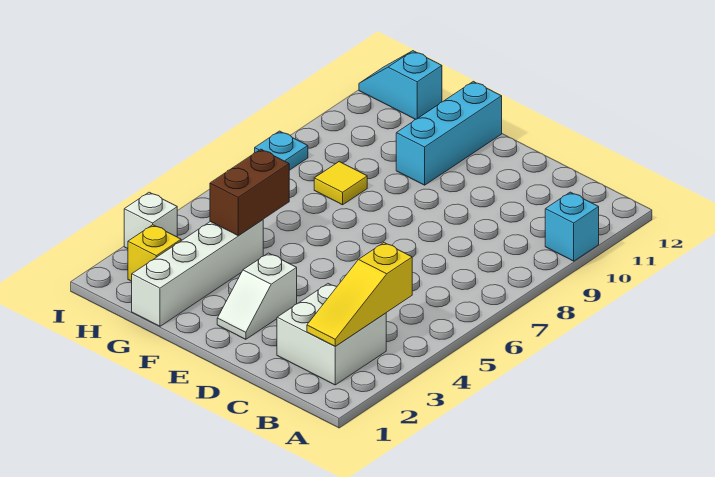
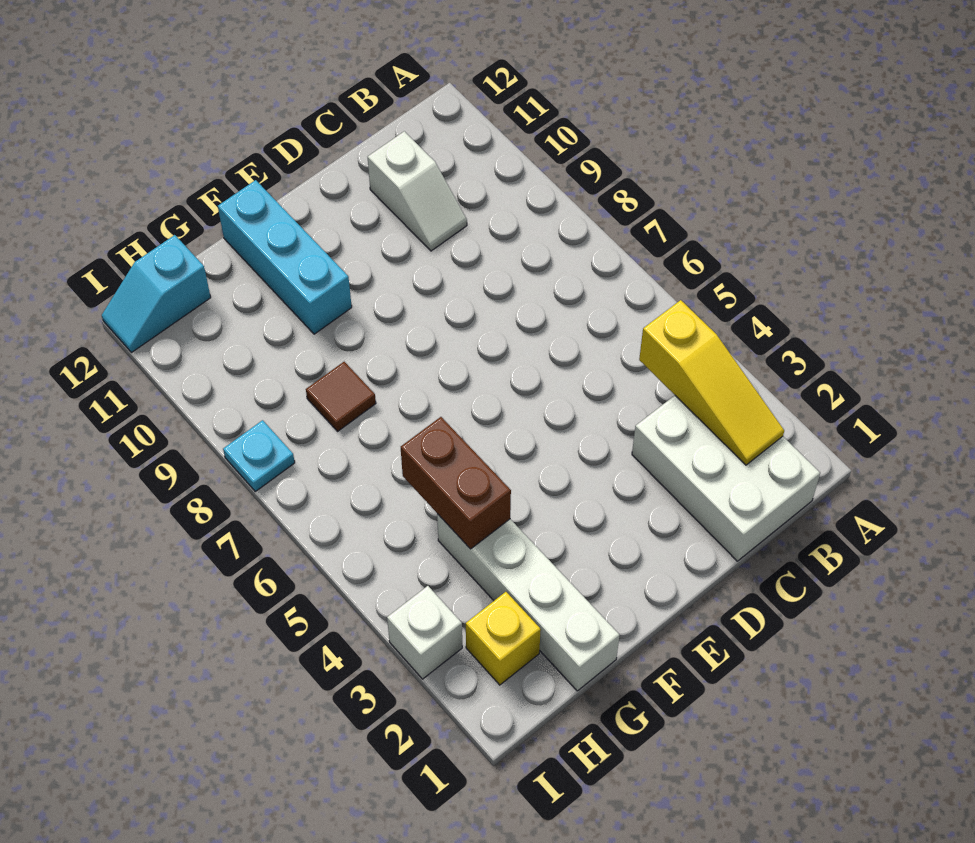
cyan brick A10 level 1 -> none
white brick B2:C3 level 1 -> white brick B1:C3 level 1
white slope E2:E3 level 1 top 3 -> white slope C10:C11 level 1 top 11
yellow tile G8 level 1 -> brown tile G8 level 1

